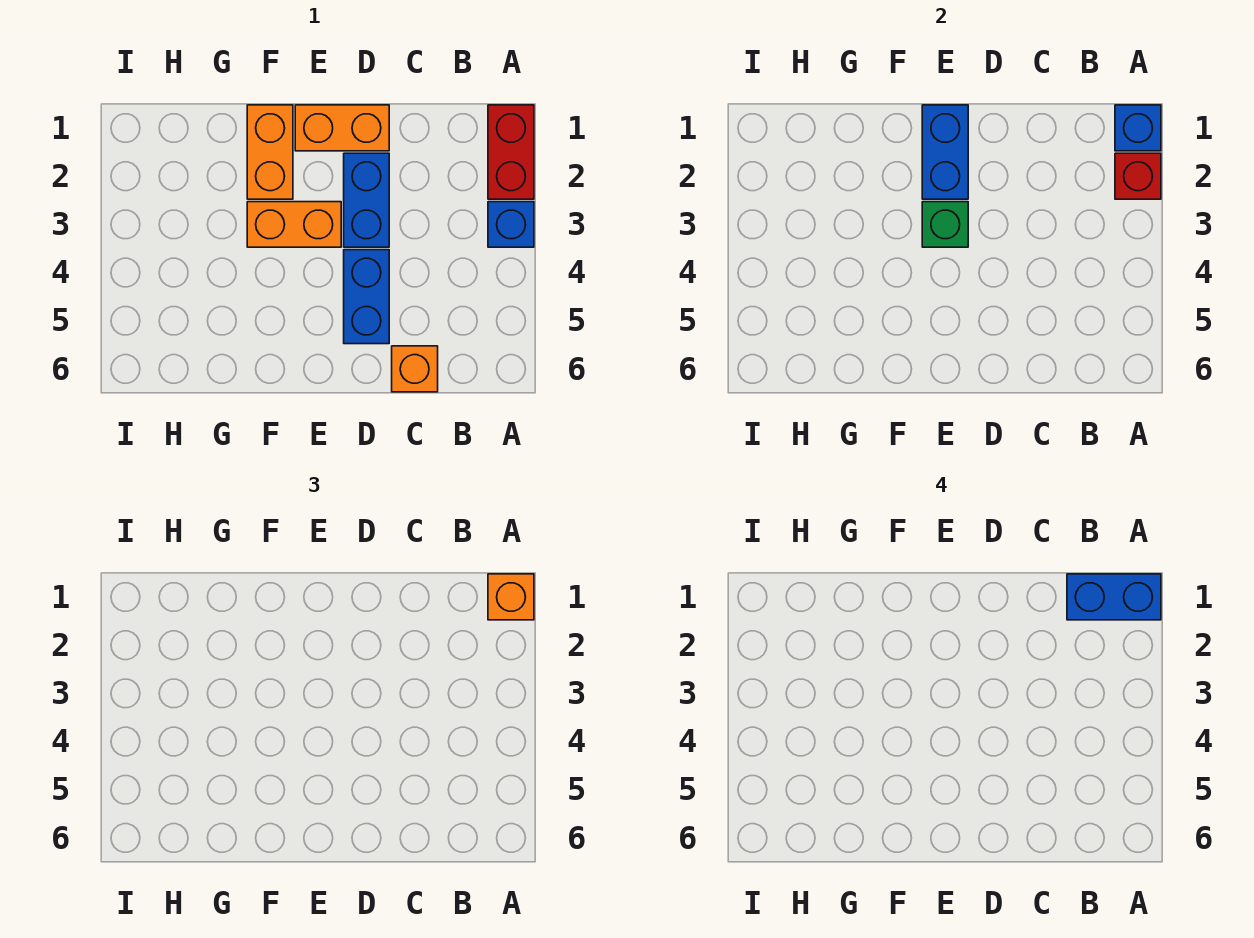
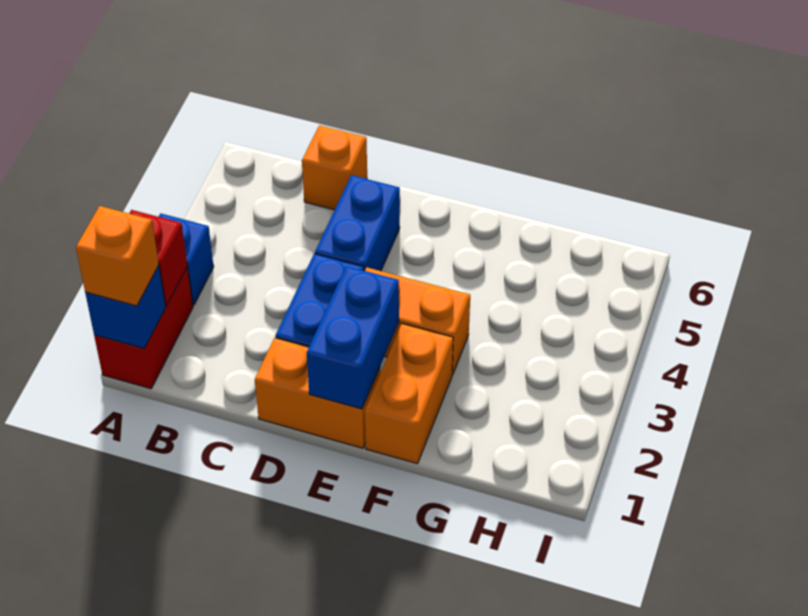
blue brick A1:B1 level 4 -> none
green brick E3 level 2 -> none

